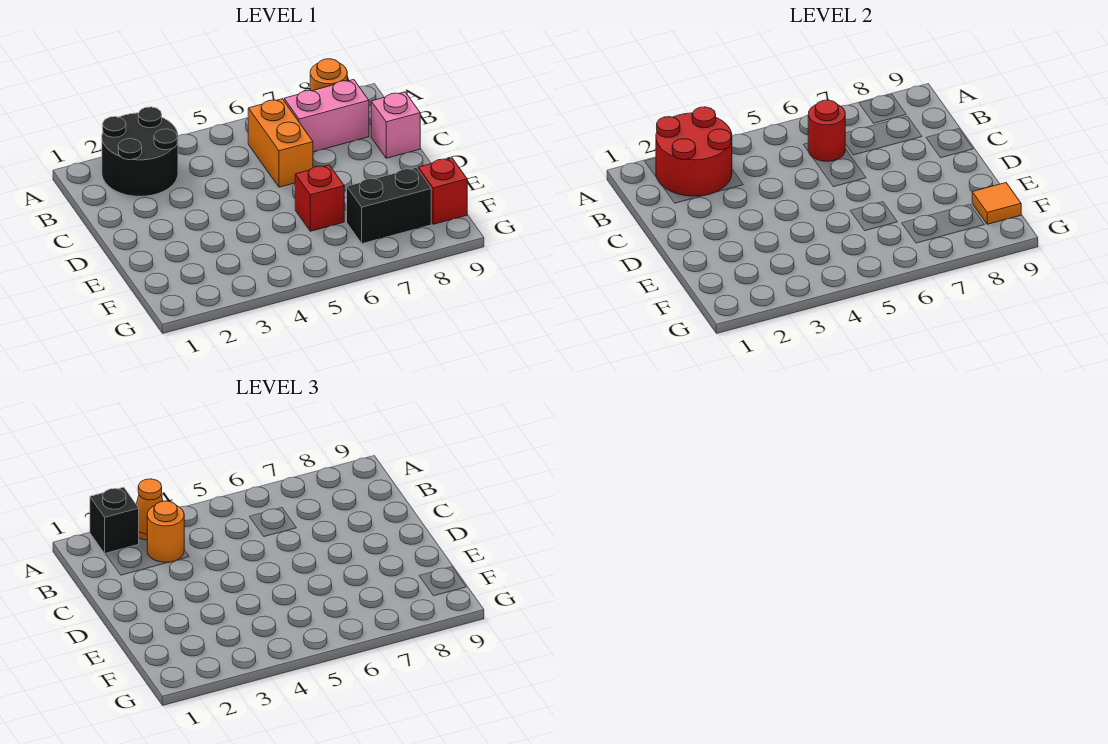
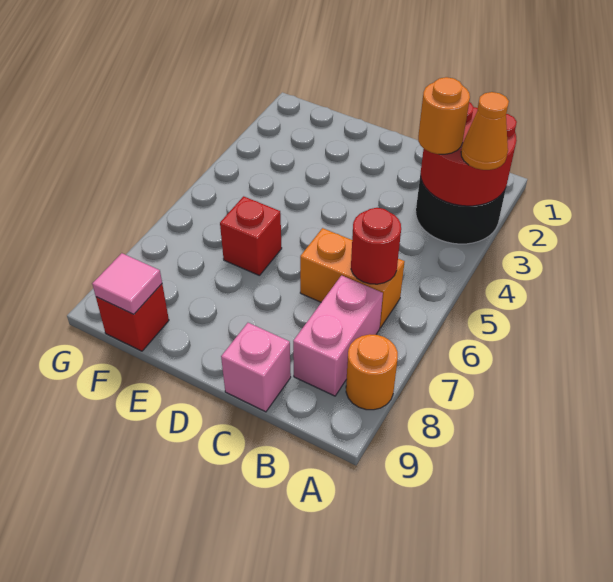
black brick A2 level 3 -> none
black brick F7:F8 level 1 -> none
orange tile F9 level 2 -> pink tile F9 level 2

